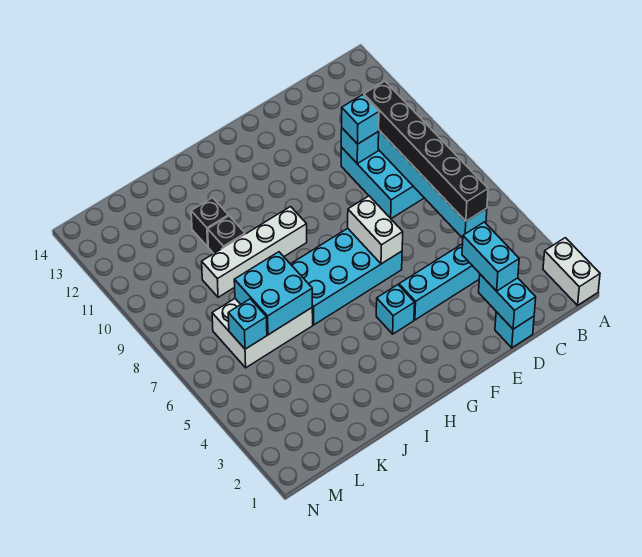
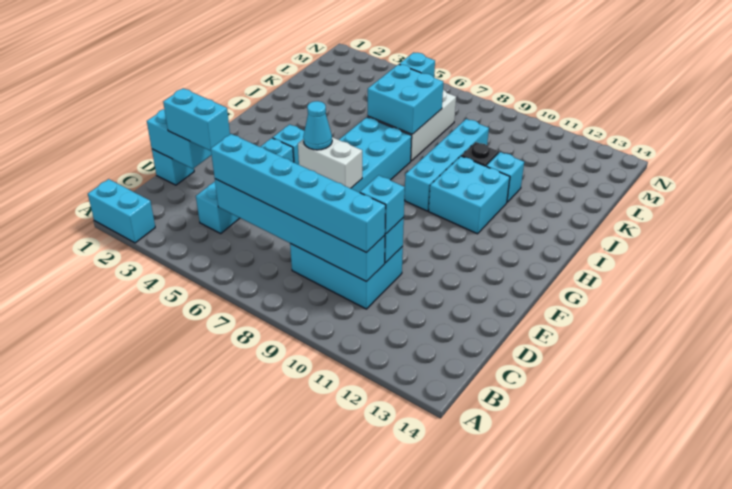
white brick A1:A2 level 1 -> cyan brick A1:A2 level 1
black brick C5:C10 level 3 -> cyan brick C5:C10 level 3
none -> cyan cone F6 level 3
white brick H9:K9 level 1 -> cyan brick H9:K9 level 1
none -> cyan brick H10:I11 level 1
black brick J11 level 1 -> cyan brick J11 level 1

